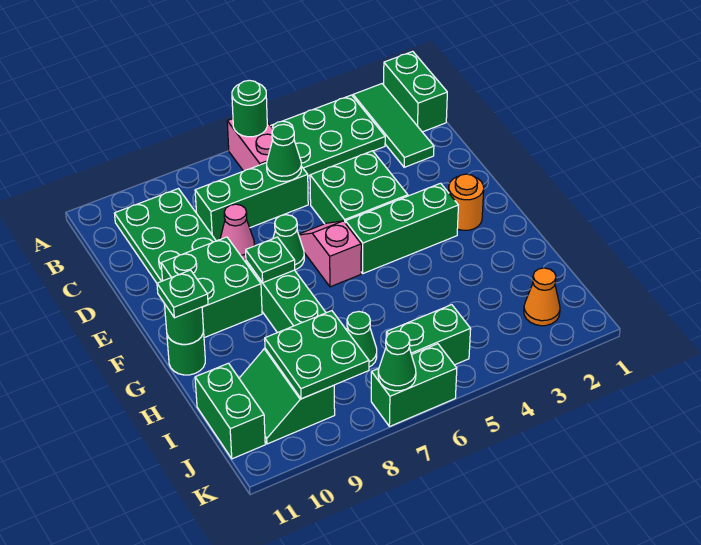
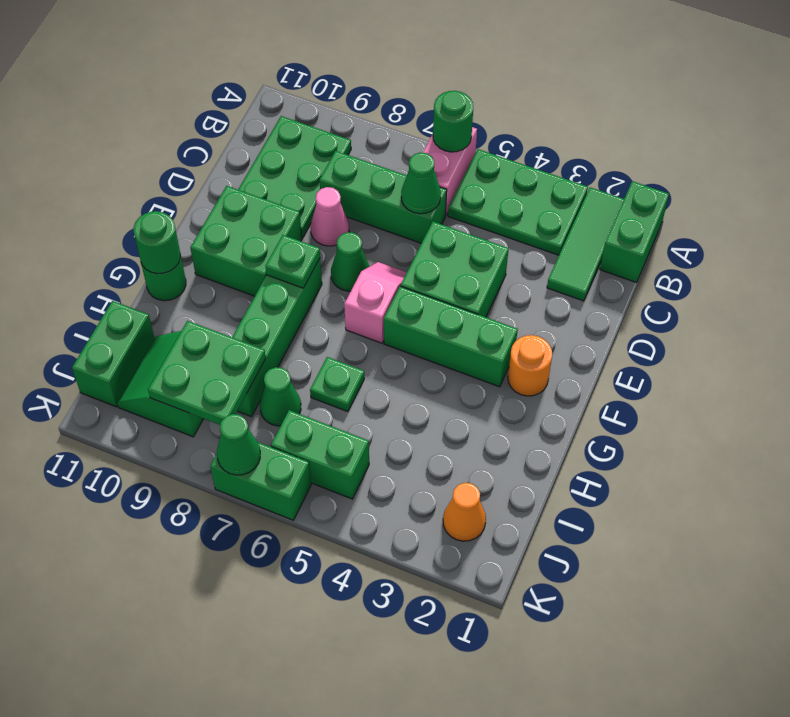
green plate G11 level 3 -> green plate H6 level 1

